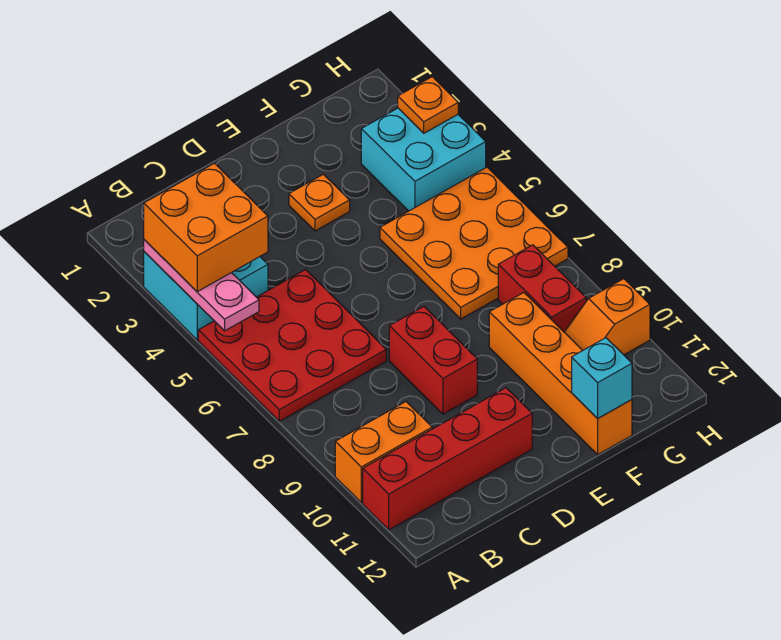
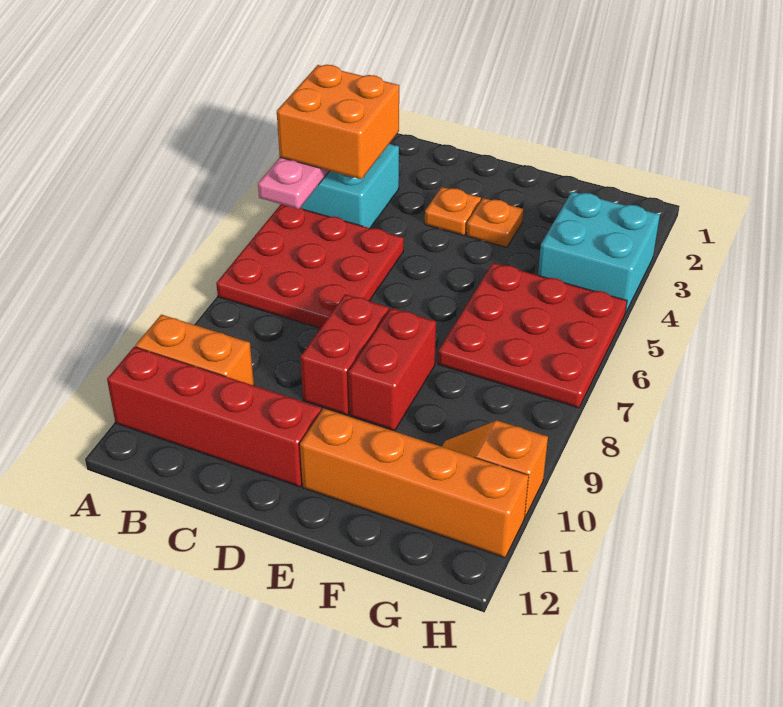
orange plate F5:H7 level 1 -> red plate F5:H7 level 1
orange brick F9:F12 level 1 -> orange brick E11:H11 level 1
cyan brick F12 level 2 -> none
red brick G8:G9 level 1 -> red brick E8:E9 level 1
orange plate H3 level 2 -> orange plate D3 level 1

